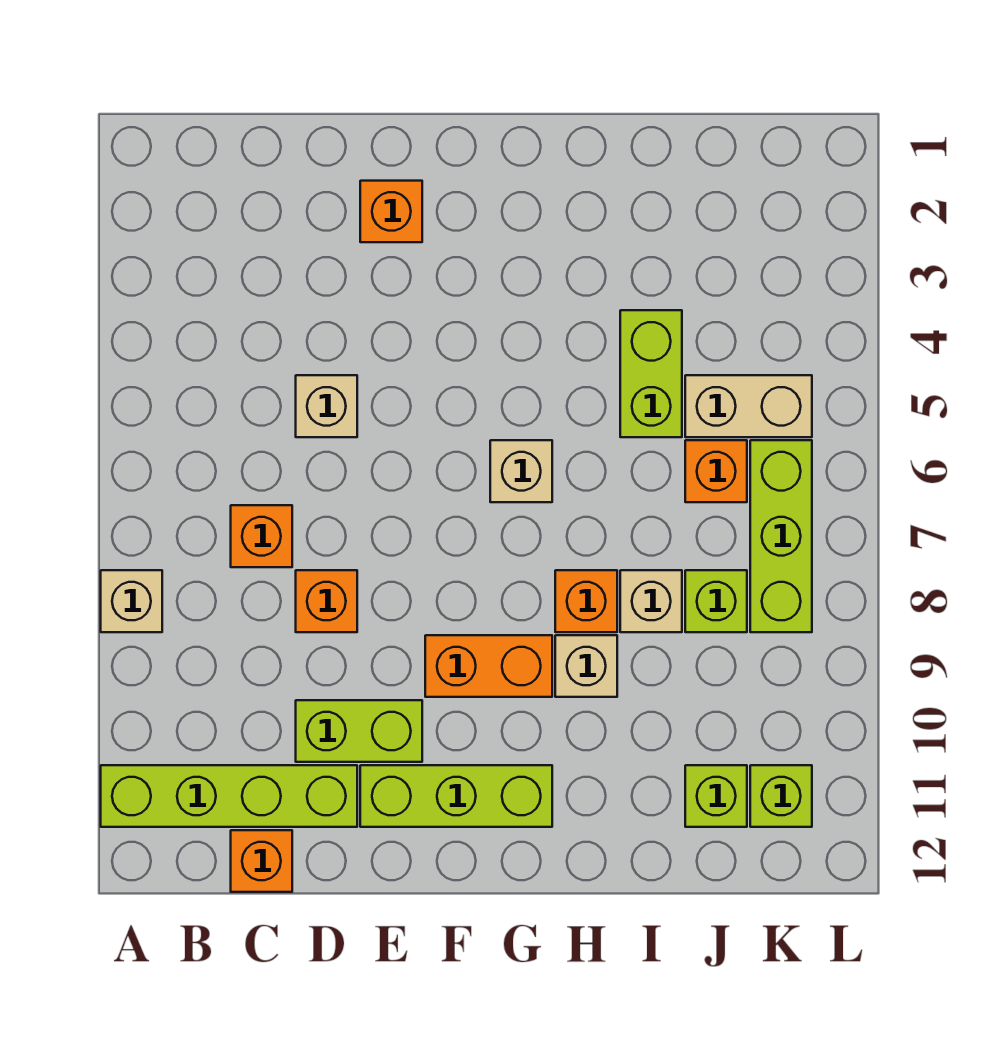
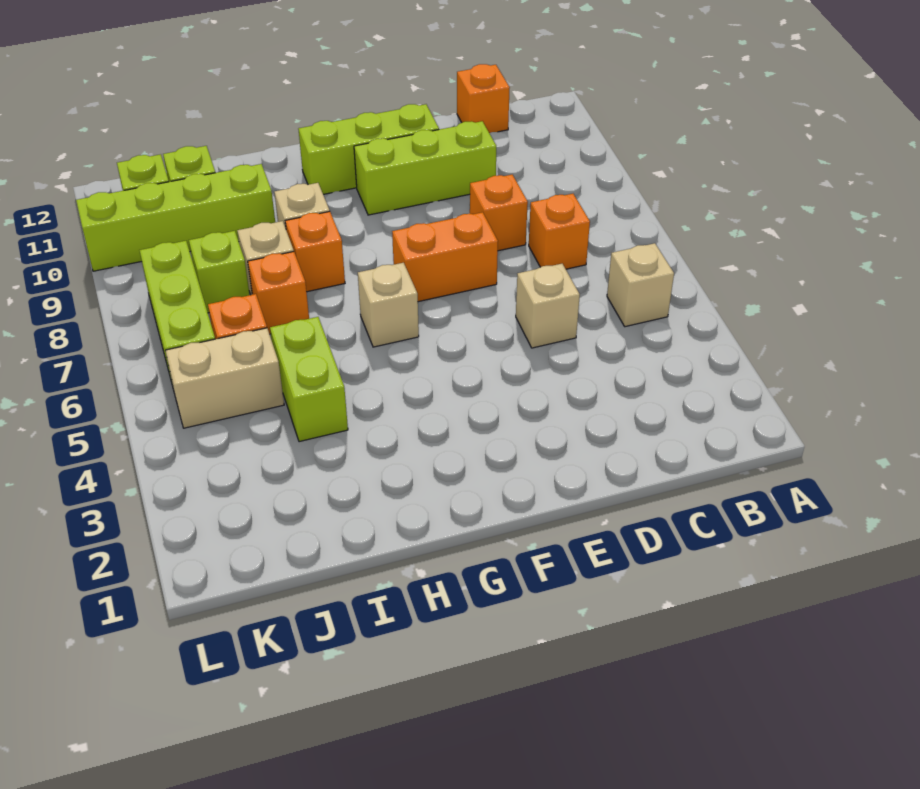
tan brick A8 level 1 -> tan brick B5 level 1
lime brick A11:D11 level 1 -> lime brick I10:L10 level 1
lime brick D10:E10 level 1 -> lime brick D10:F10 level 1
orange brick E2 level 1 -> orange brick I7 level 1
orange brick F9:G9 level 1 -> orange brick E7:F7 level 1

